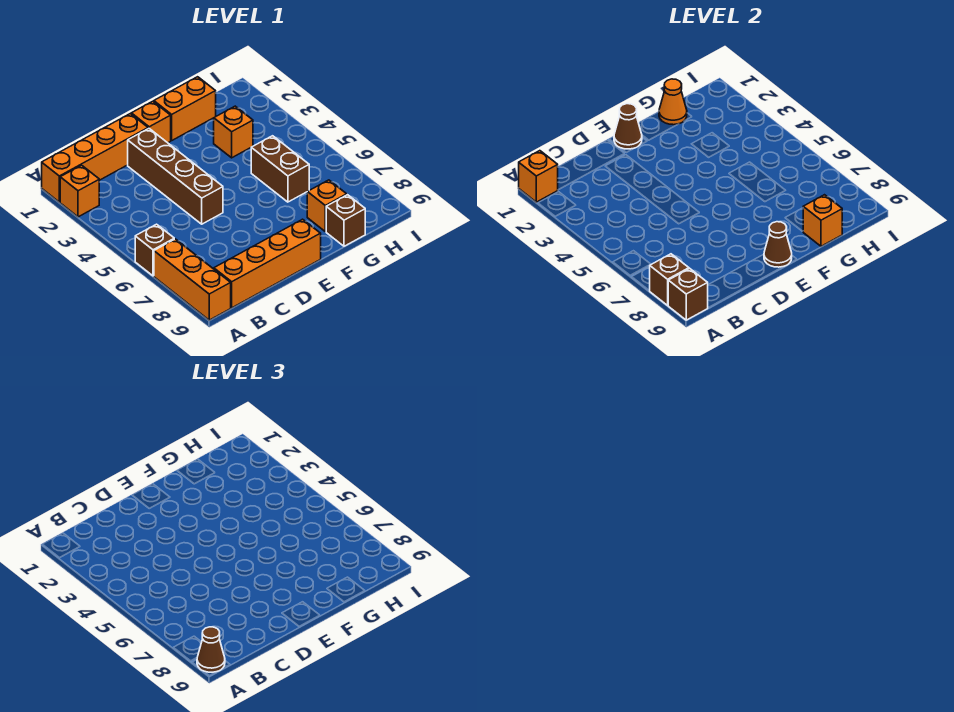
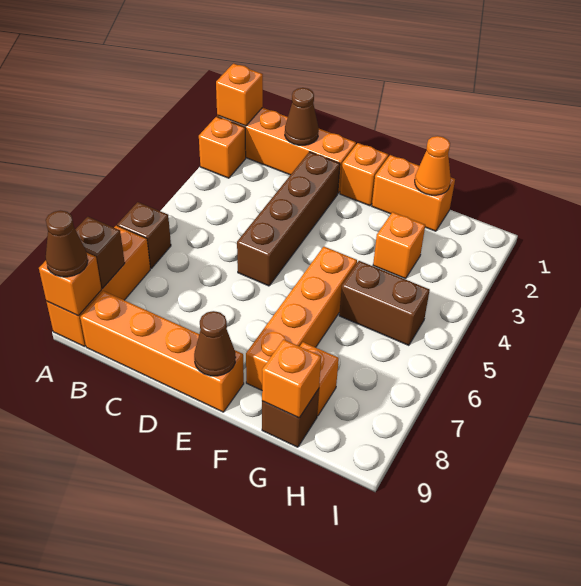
brown brick A9 level 2 -> orange brick A9 level 2
brown cone E1 level 2 -> brown cone C1 level 2
none -> orange brick F5:F8 level 1
brown brick G5:G6 level 1 -> brown brick G5:H5 level 1

